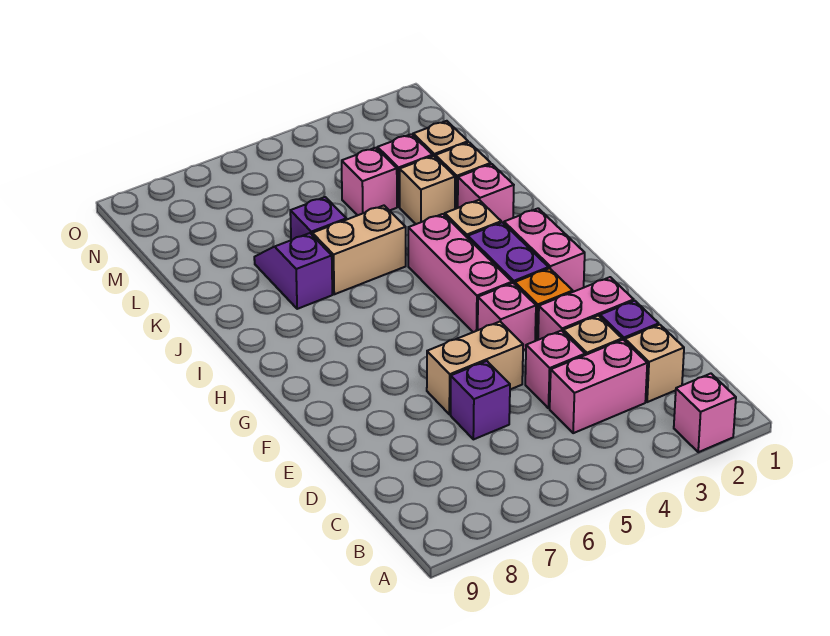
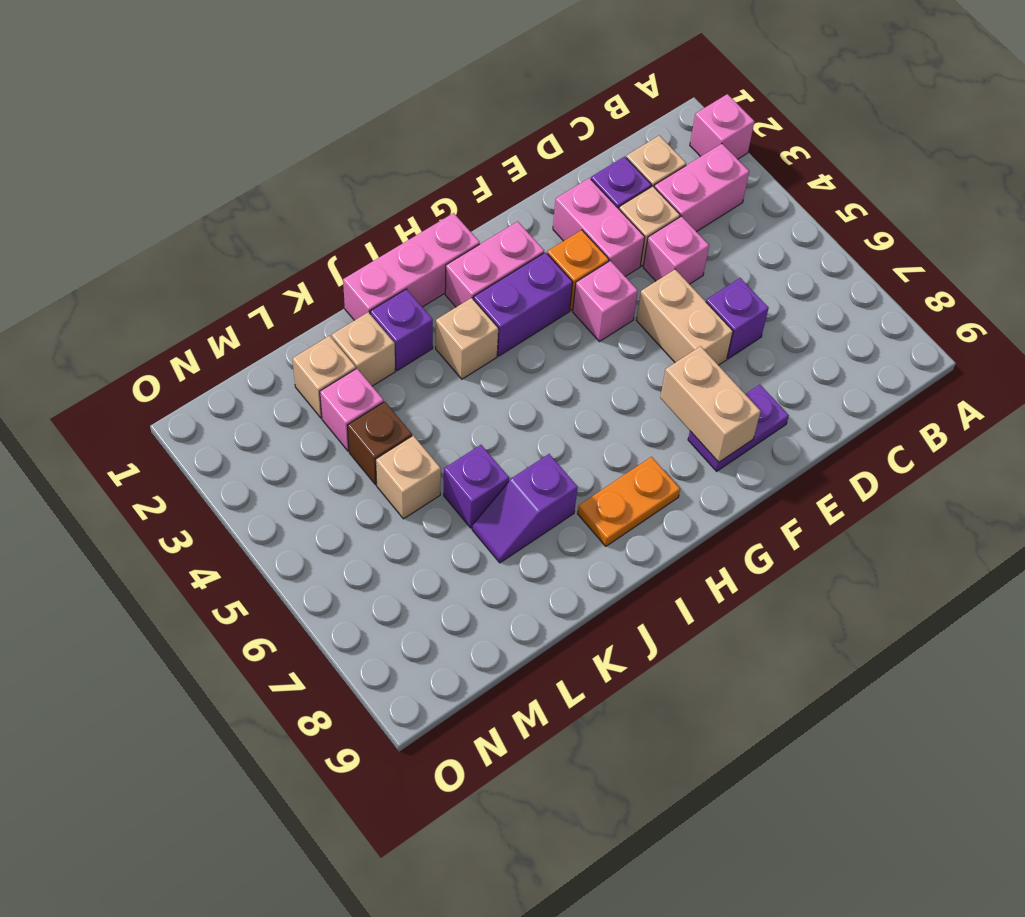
pink brick C3:C4 level 1 -> pink brick B3:C3 level 1
none -> purple plate E8:F8 level 1
pink brick G4:I4 level 1 -> pink brick H1:J1 level 1
none -> orange plate H8:I8 level 1
pink brick J2 level 1 -> purple brick J2 level 1
tan brick J5:J6 level 1 -> tan brick F7:F8 level 2
tan brick K3 level 1 -> tan brick L5 level 1
pink brick L4 level 1 -> brown brick L4 level 1

